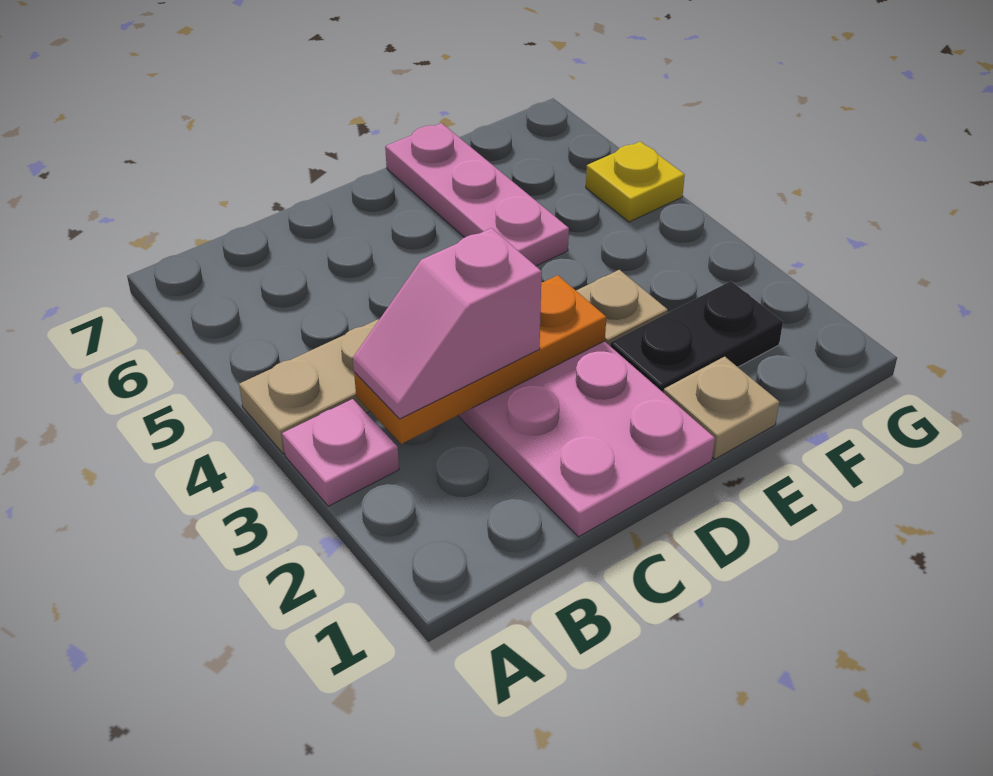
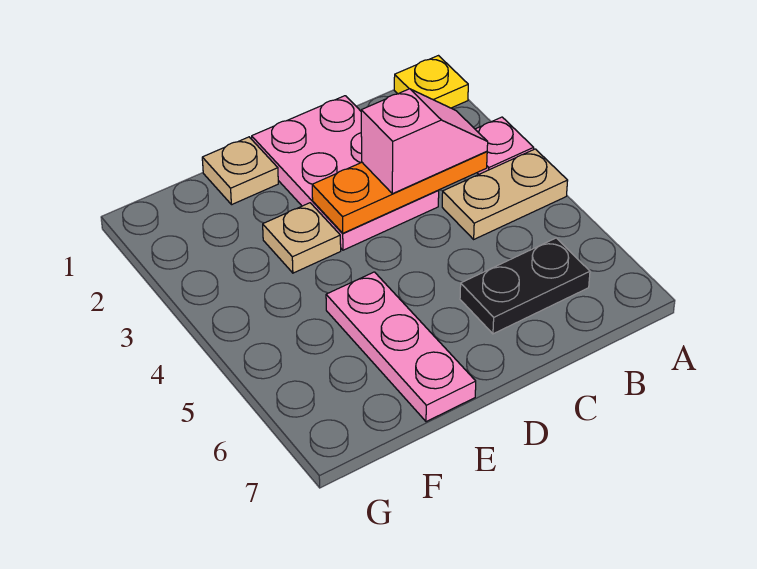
black plate E2:F2 level 1 -> black plate B6:C6 level 1
yellow plate G5 level 1 -> yellow plate A1 level 1

